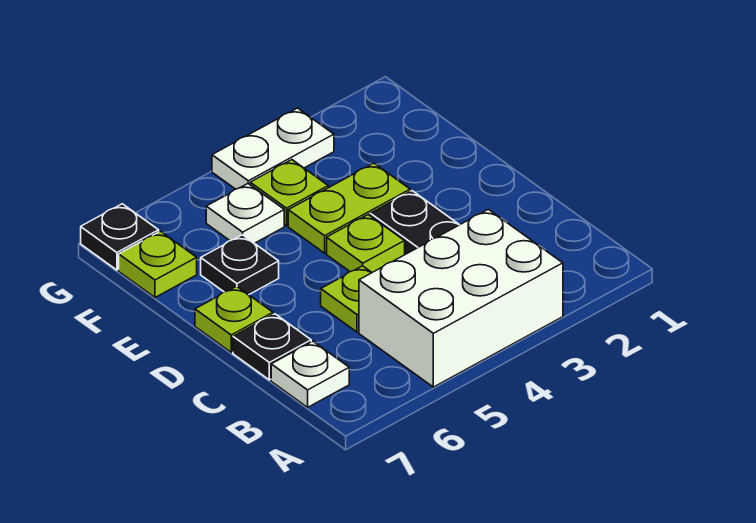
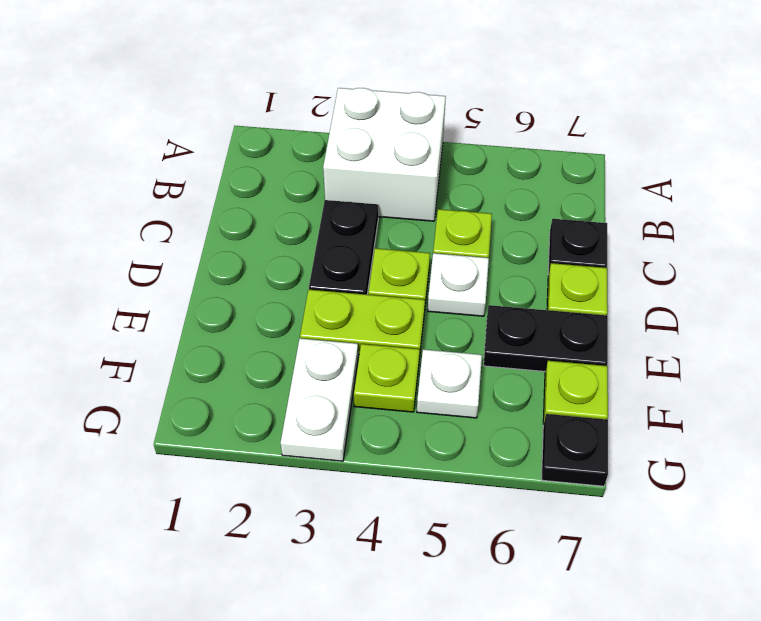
white brick A3:B5 level 1 -> white brick A3:B4 level 1
white plate B7 level 1 -> white plate D5 level 1
black plate E6 level 1 -> black plate E6:E7 level 1
white plate G3:G4 level 1 -> white plate F3:G3 level 1

